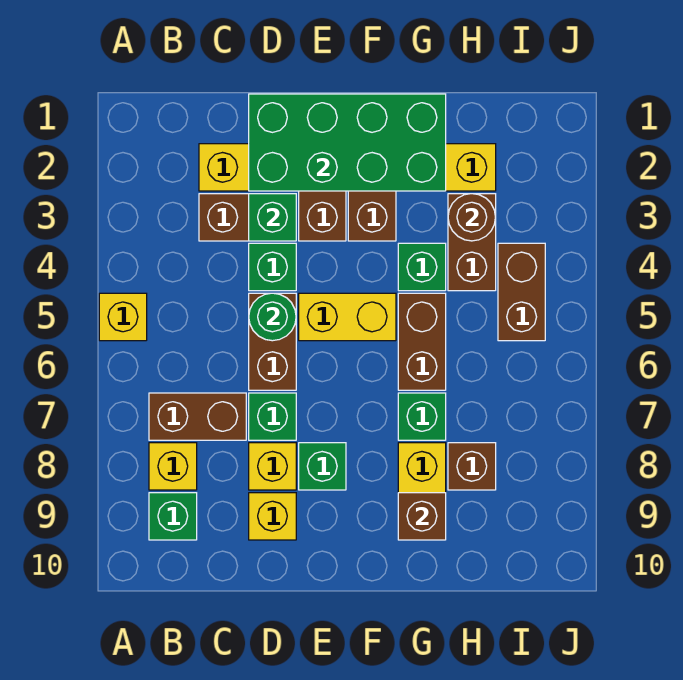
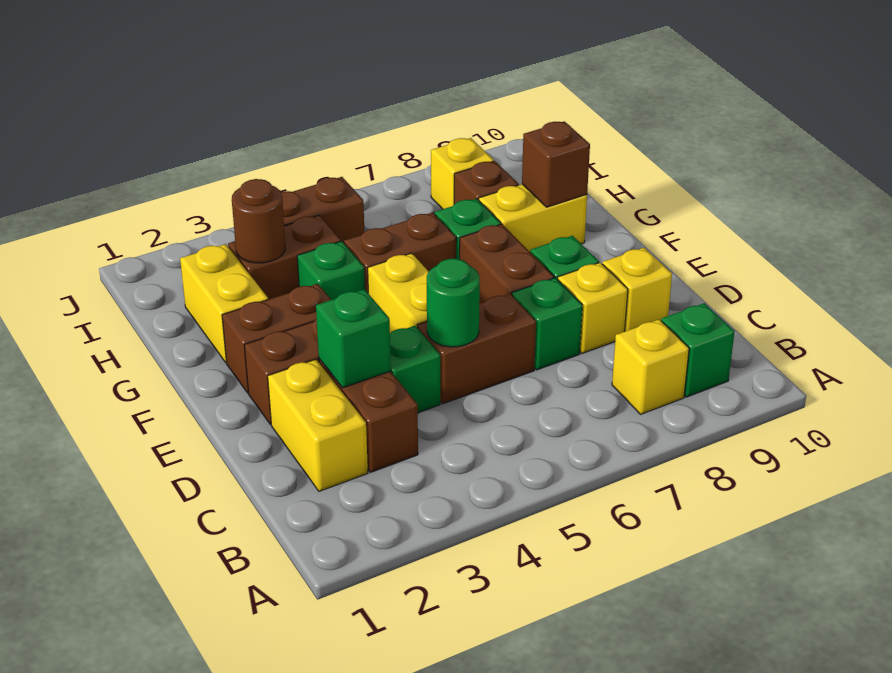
yellow brick A5 level 1 -> yellow brick I8 level 1
brown brick B7:C7 level 1 -> brown brick E7:F7 level 1
green brick D1:G2 level 2 -> none

